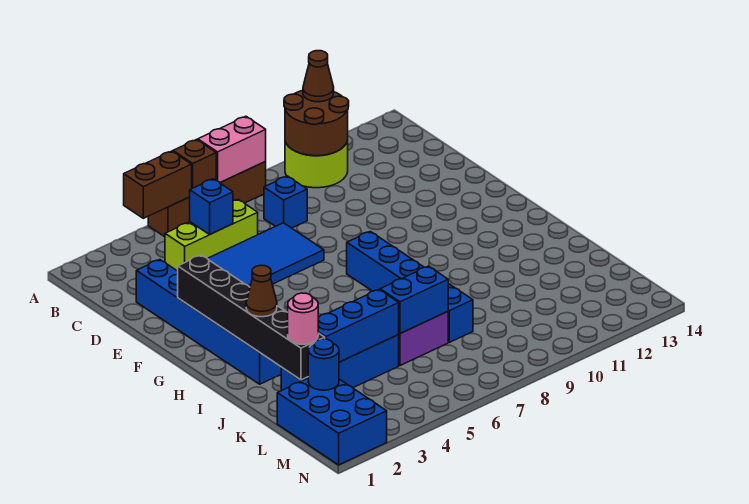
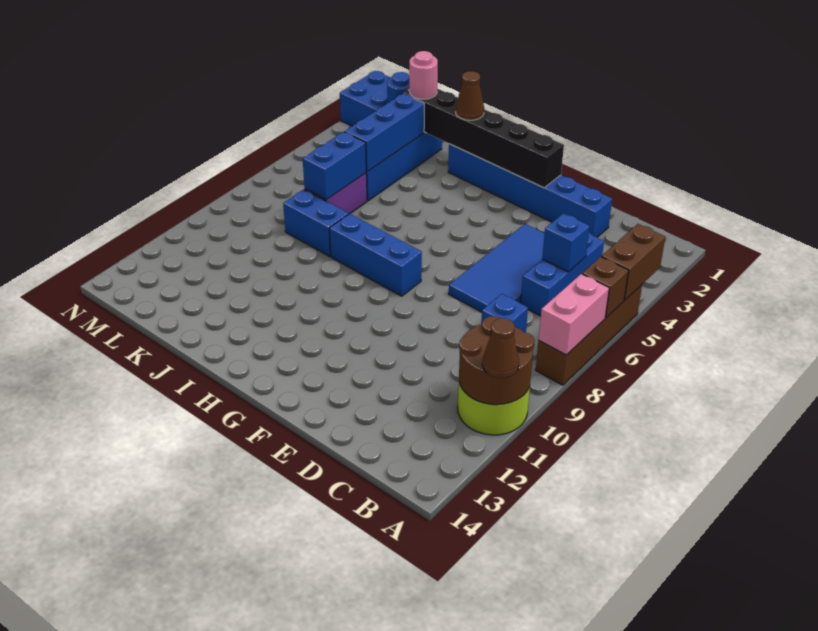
lime brick C4:C6 level 1 -> blue brick C4:C6 level 1

